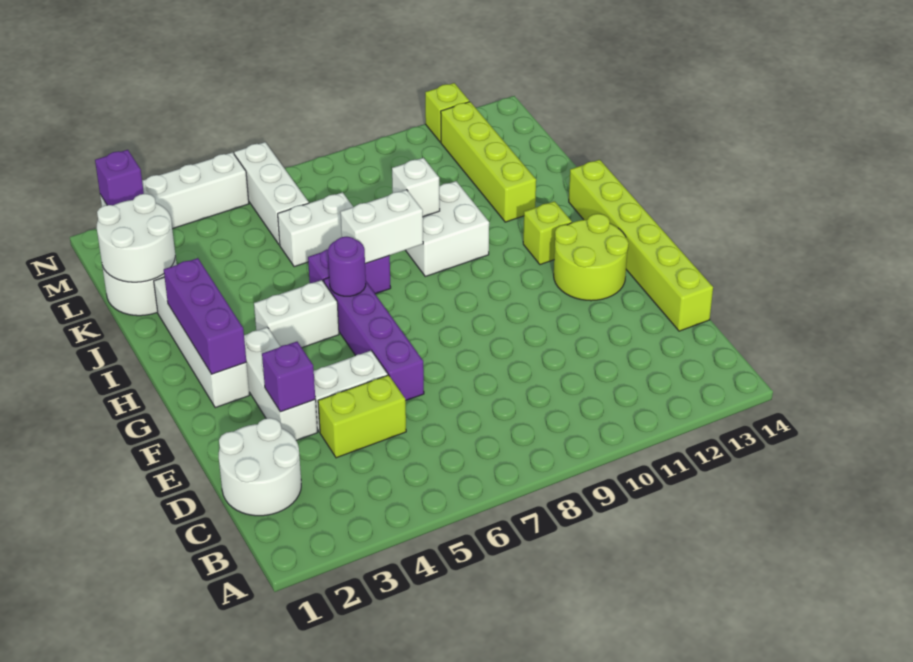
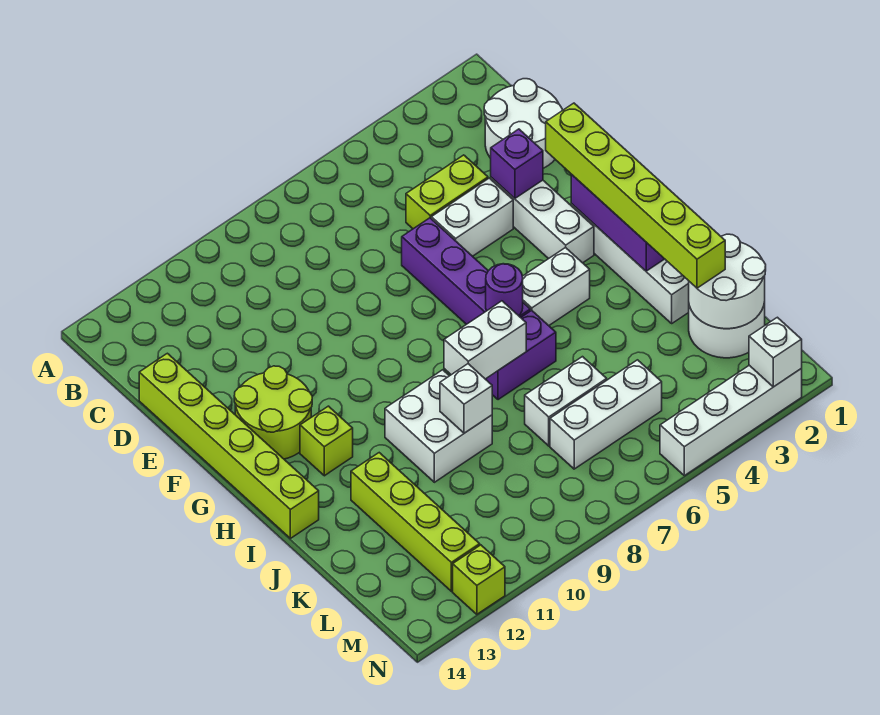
none -> lime brick F2:K2 level 3
white brick L6:N6 level 1 -> white brick L5:L7 level 1
purple brick N2 level 2 -> white brick N2 level 2

